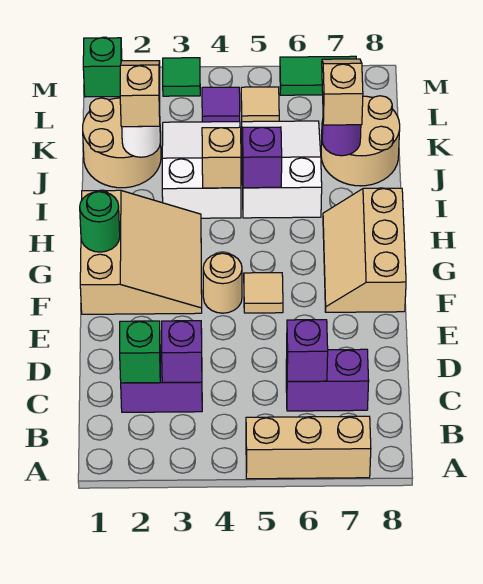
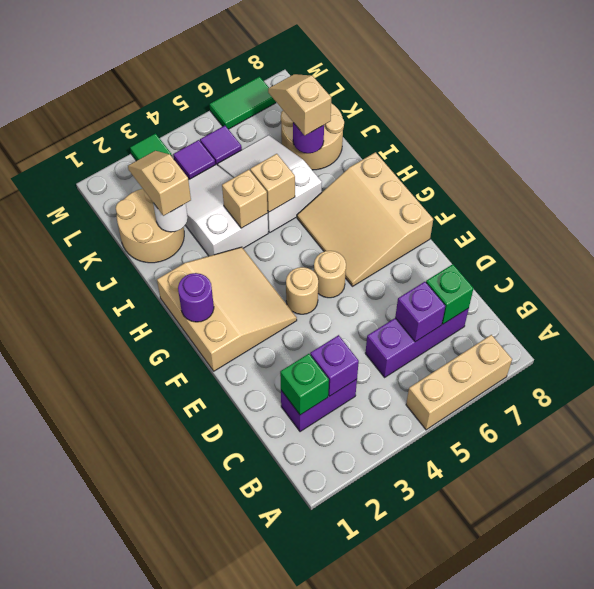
purple brick C6:C7 level 1 -> purple brick C5:C7 level 1
tan tile F5 level 1 -> tan round brick F5 level 1
tan slope F7:H8 level 1 top 8 -> tan slope F6:H8 level 1 top 8
green round brick G1 level 2 -> purple round brick G1 level 2
purple brick I5 level 2 -> tan brick I5 level 2
tan tile L5 level 1 -> purple tile L5 level 1
green brick M1 level 1 -> green brick C7 level 2

